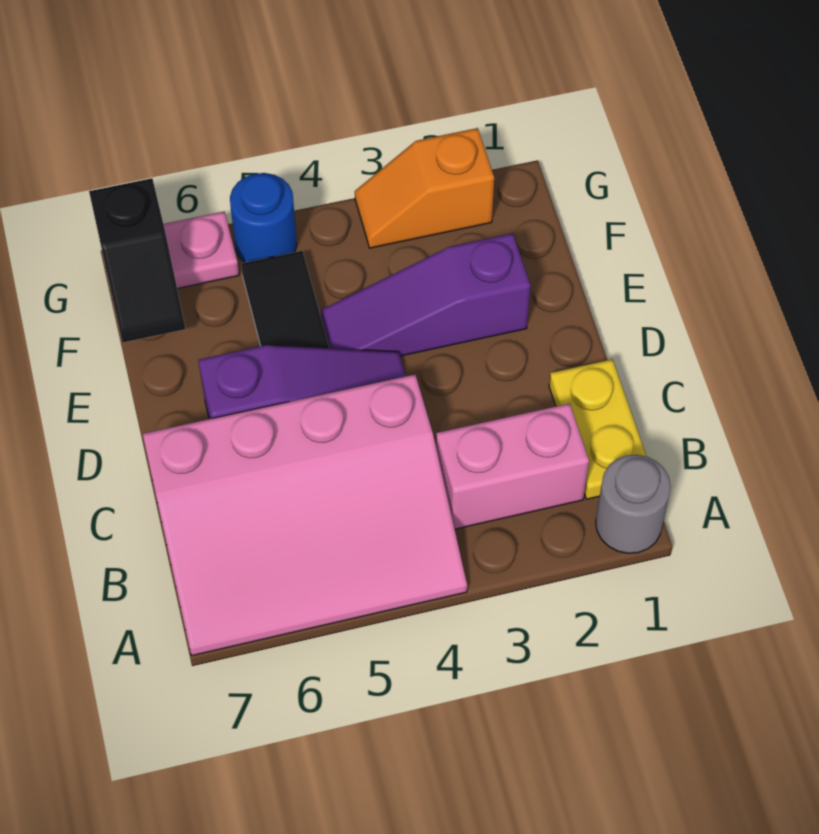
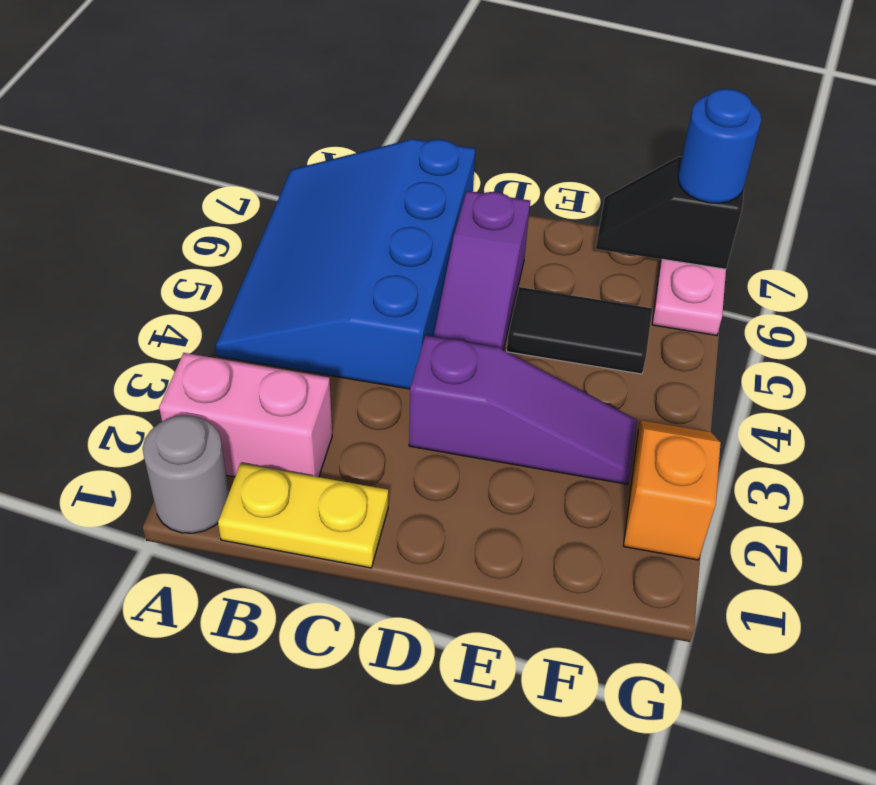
pink slope A4:C7 level 1 top C -> blue slope A4:C7 level 1 top C
pink brick B2:B3 level 1 -> pink brick A2:B2 level 1
purple slope E2:E4 level 1 top 2 -> purple slope D3:F3 level 1 top D
blue round brick G5 level 1 -> blue round brick G7 level 3

